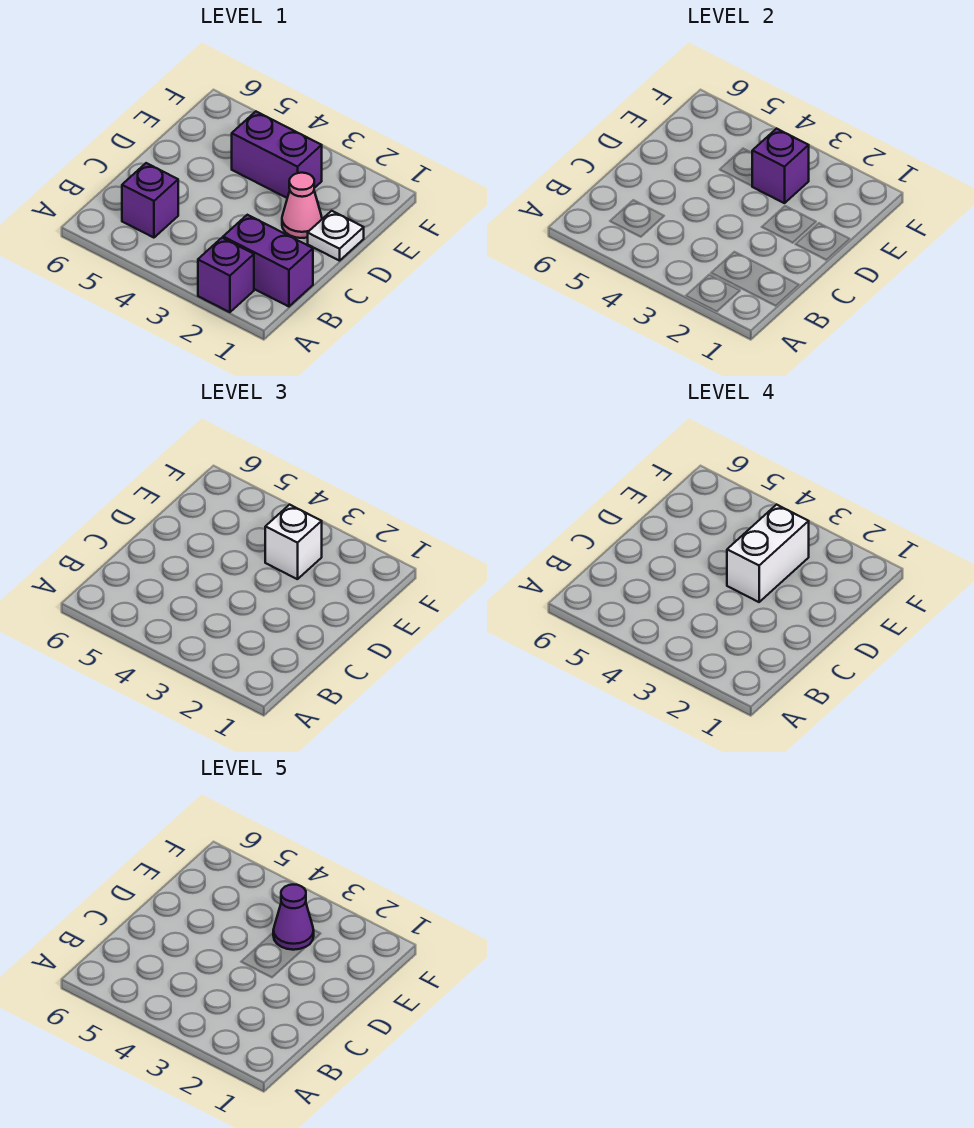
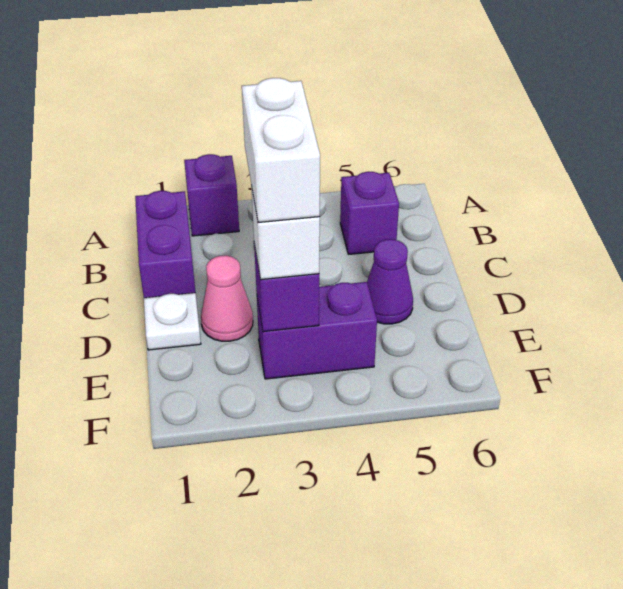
purple brick B1:B2 level 1 -> purple brick B1:C1 level 1
purple cone E3 level 5 -> purple cone D5 level 1

